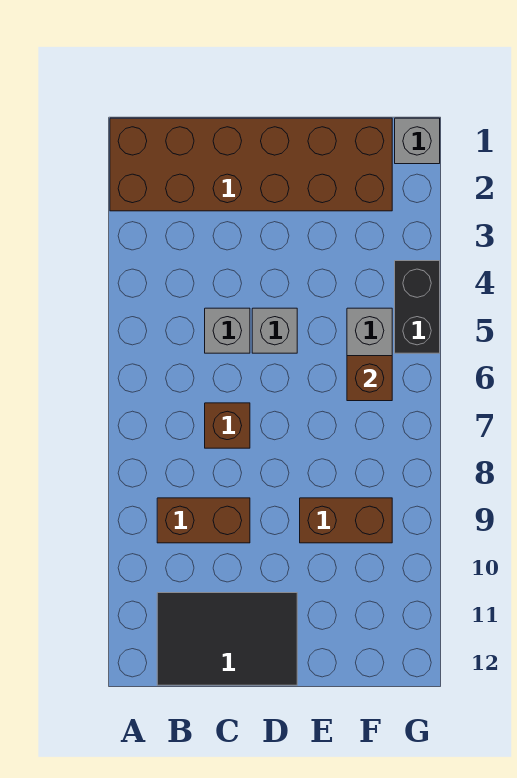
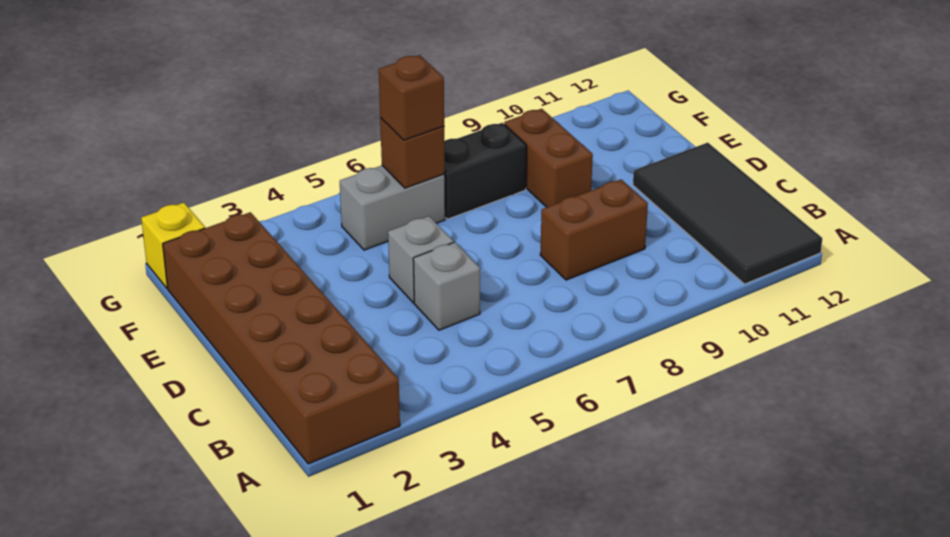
brown brick B9:C9 level 1 -> brown brick C8:C9 level 1
black tile B11:D12 level 1 -> black tile A11:D12 level 1
brown brick C7 level 1 -> brown brick F6 level 3
grey brick G1 level 1 -> yellow brick G1 level 1
black brick G4:G5 level 1 -> black brick F7:F8 level 1

